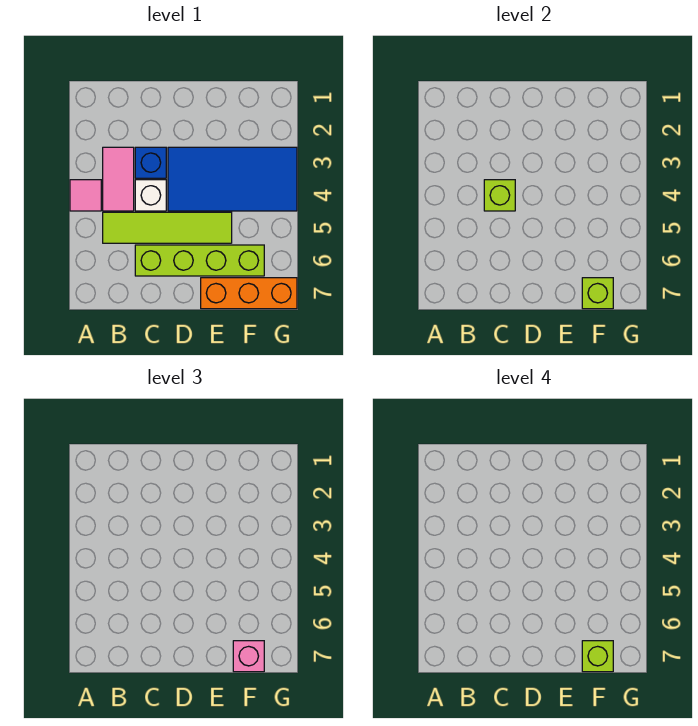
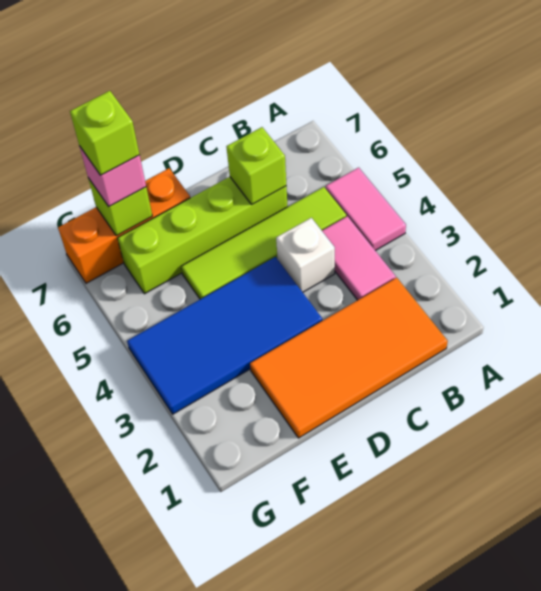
pink tile A4 level 1 -> pink tile A4:A5 level 1
none -> orange tile B1:E2 level 1
blue brick C3 level 1 -> none
lime brick C4 level 2 -> lime brick C6 level 2

